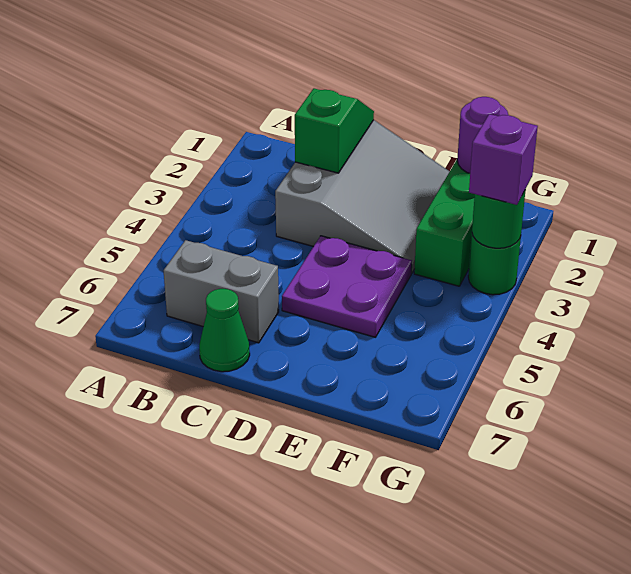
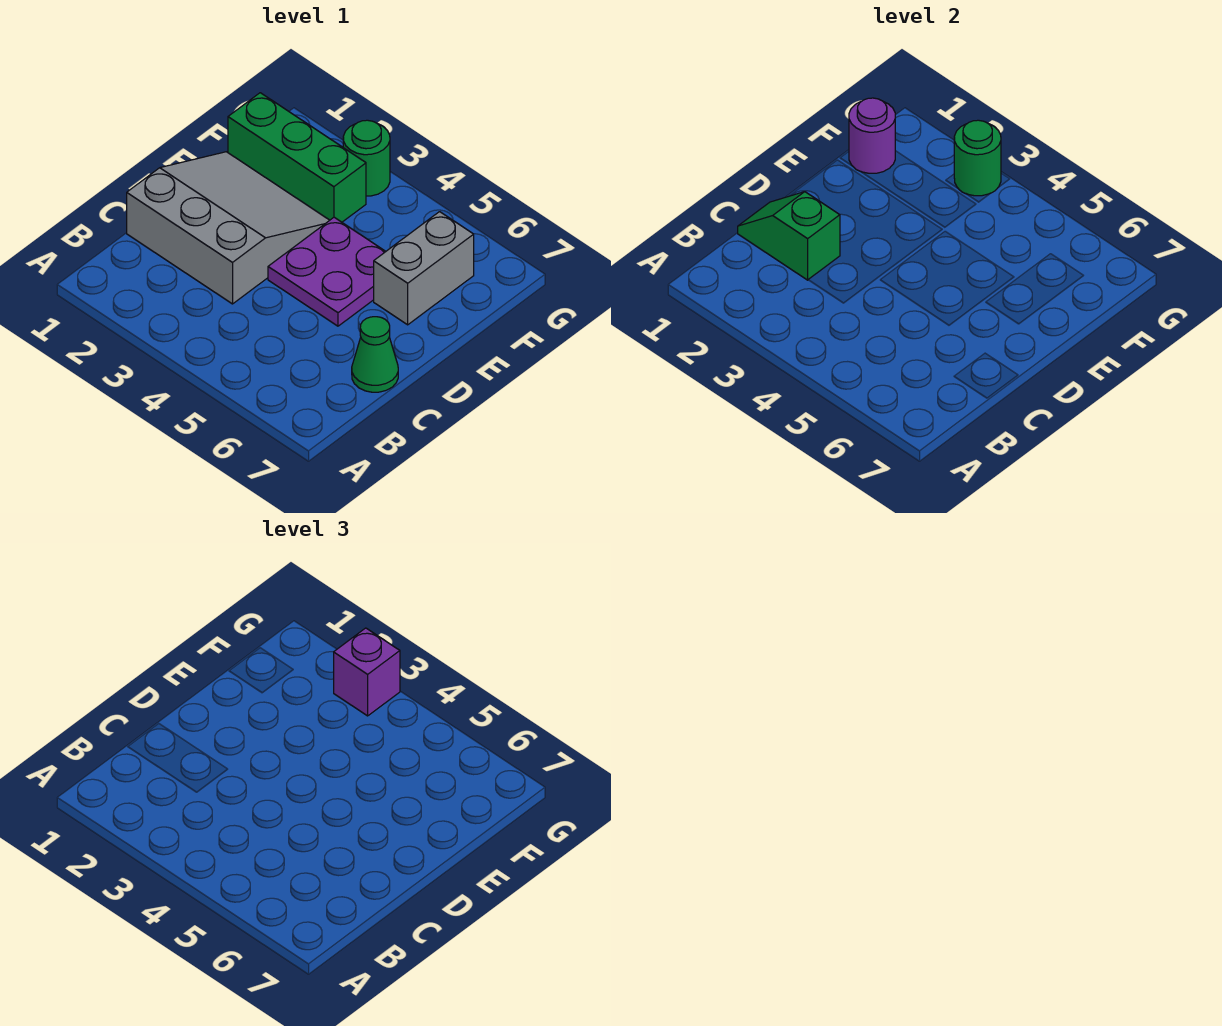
grey brick B6:C6 level 1 -> grey brick E6:F6 level 1

